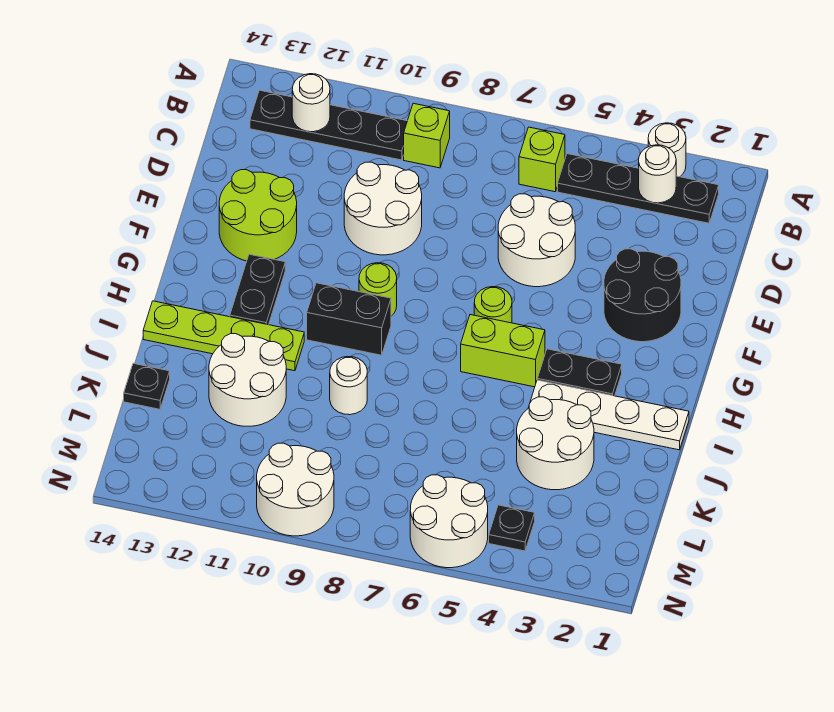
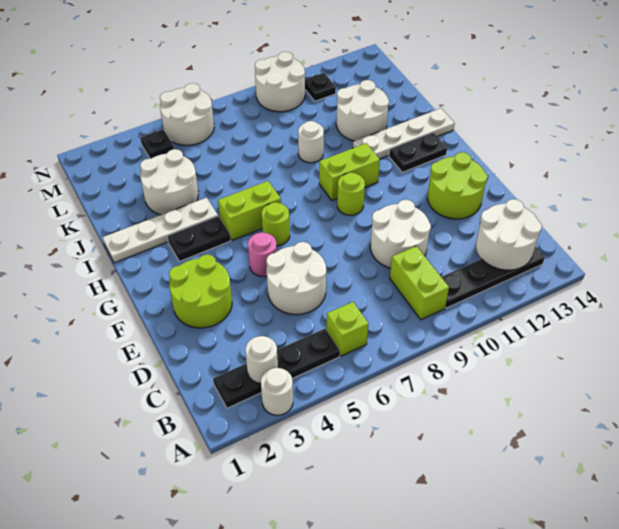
lime brick B9 level 1 -> lime brick B9:C9 level 1
white round brick B12 level 2 -> white round brick B12:C13 level 2
black round brick E2:F3 level 1 -> lime round brick E2:F3 level 1
none -> pink round brick F5 level 1
black plate G12:H12 level 1 -> black plate H12:H13 level 1
black brick H9:H10 level 1 -> lime brick H9:H10 level 1
lime plate I11:I14 level 1 -> white plate I11:I14 level 1
black plate K14 level 1 -> black plate M11 level 1

